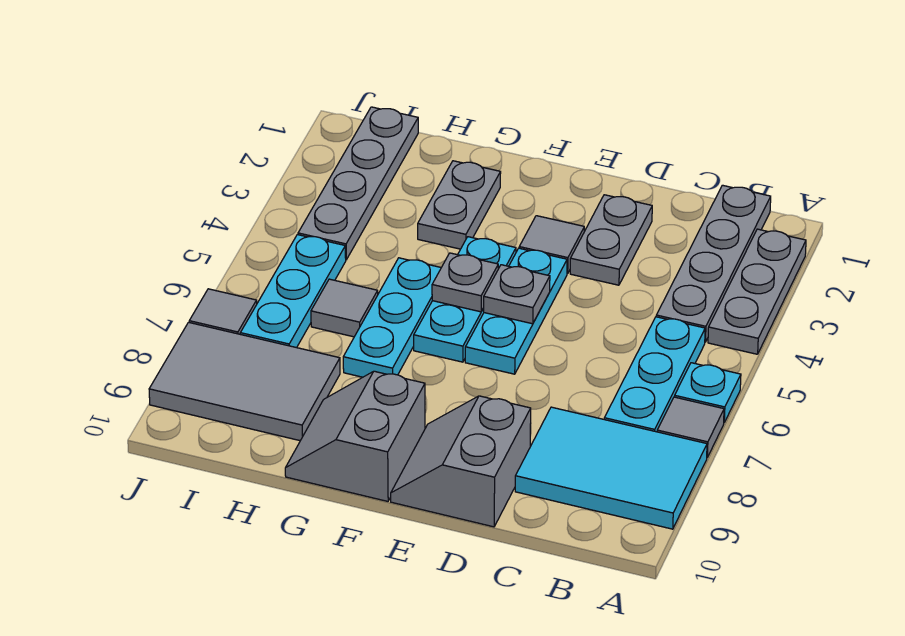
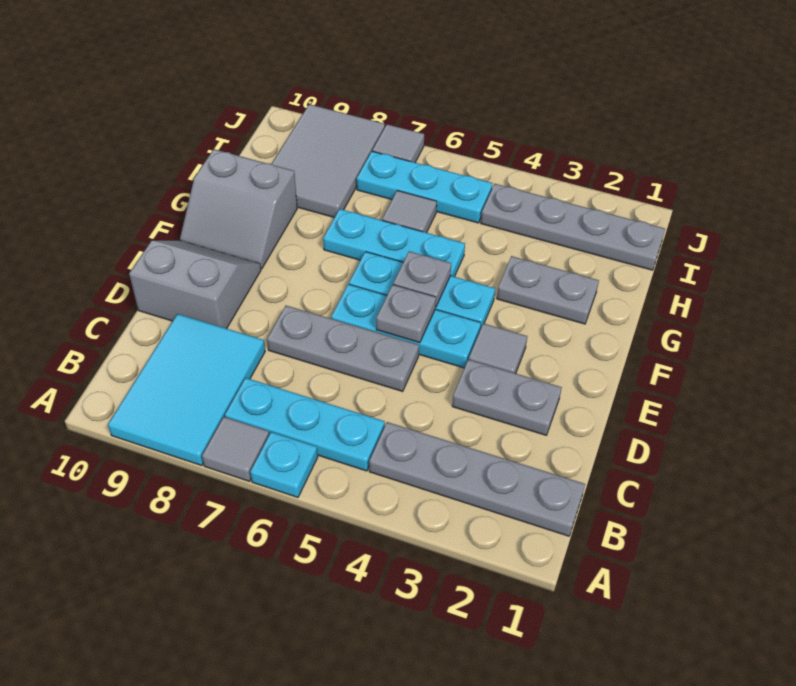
grey plate A2:A4 level 1 -> grey plate D5:D7 level 1
grey slope F9:G10 level 1 top F -> grey slope F9:G10 level 1 top G

